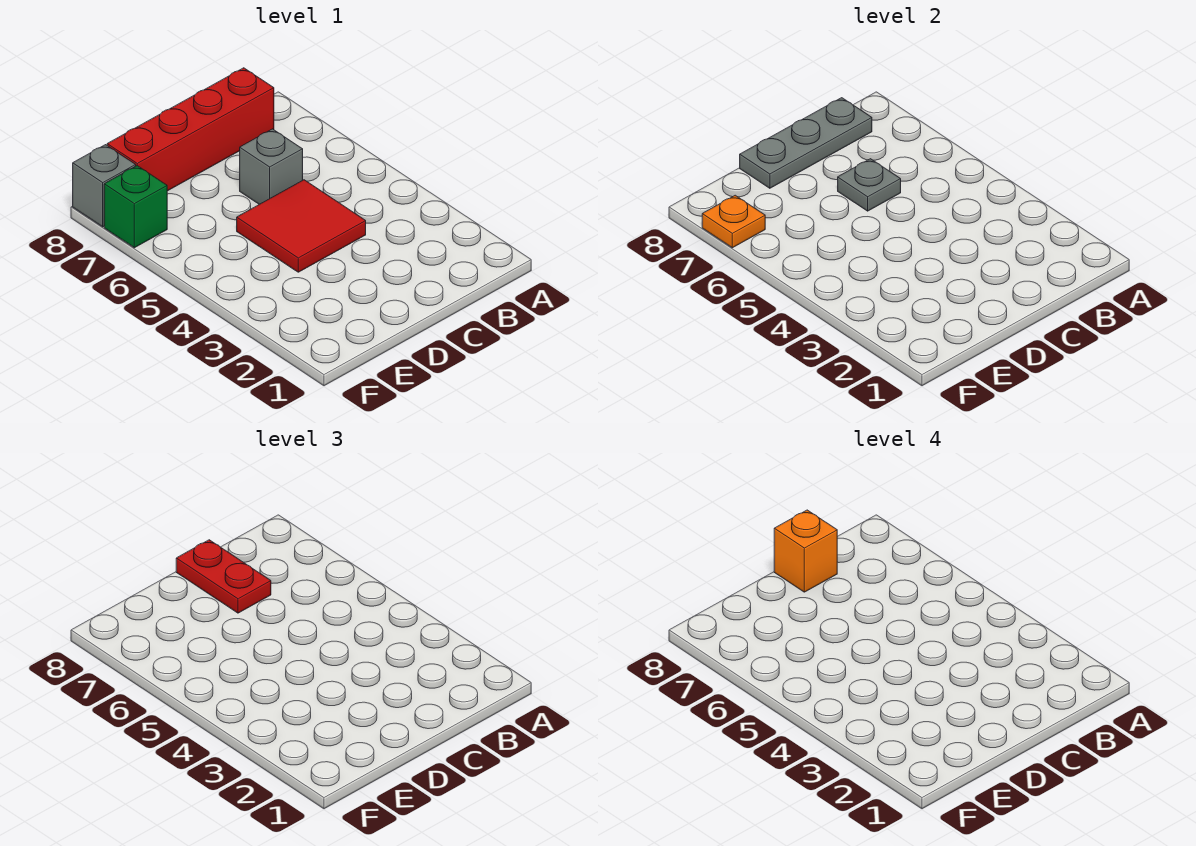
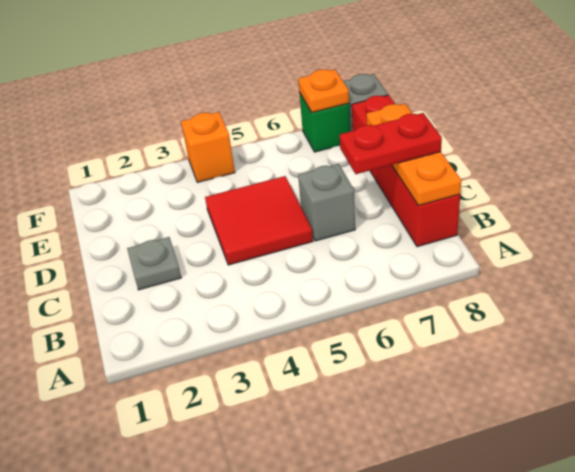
grey plate B8:D8 level 2 -> orange plate B8:D8 level 2
grey plate C6 level 2 -> grey plate C2 level 1
orange brick C8 level 4 -> orange brick F4 level 1

